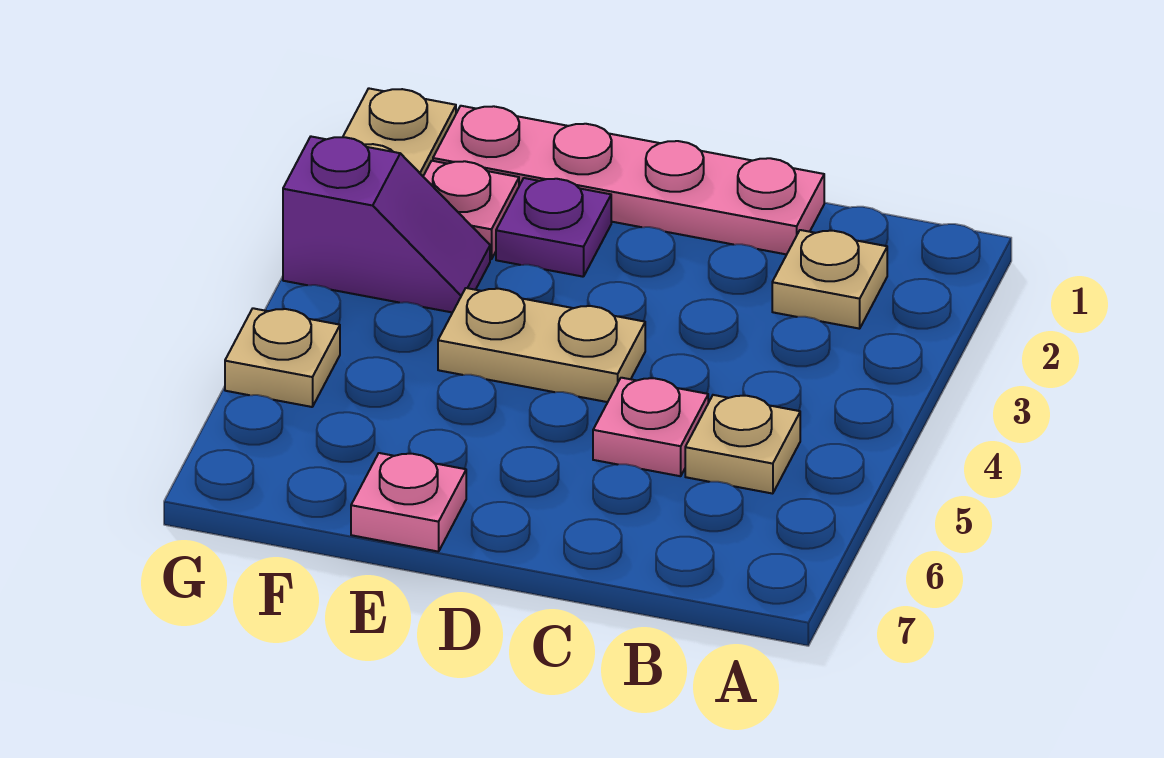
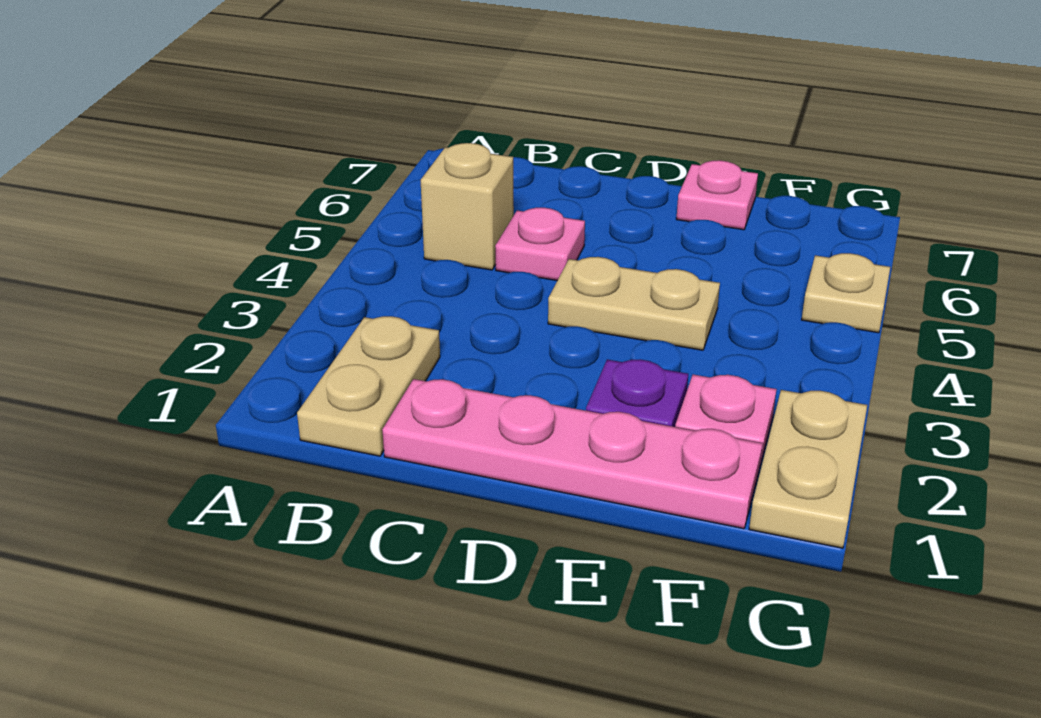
tan plate B2 level 1 -> tan plate B1:B2 level 1
tan plate B5 level 1 -> tan brick B5 level 1
purple slope F3:G3 level 1 top G -> none

